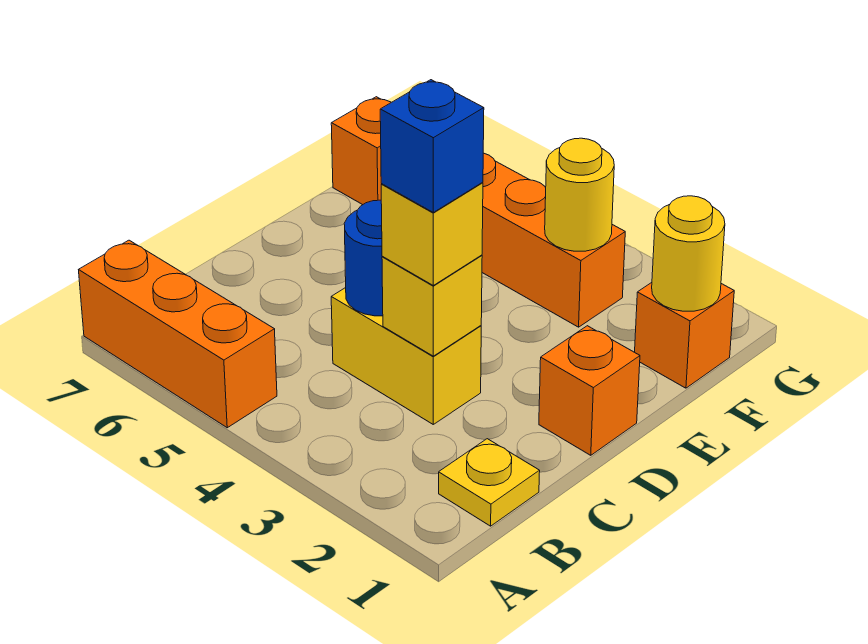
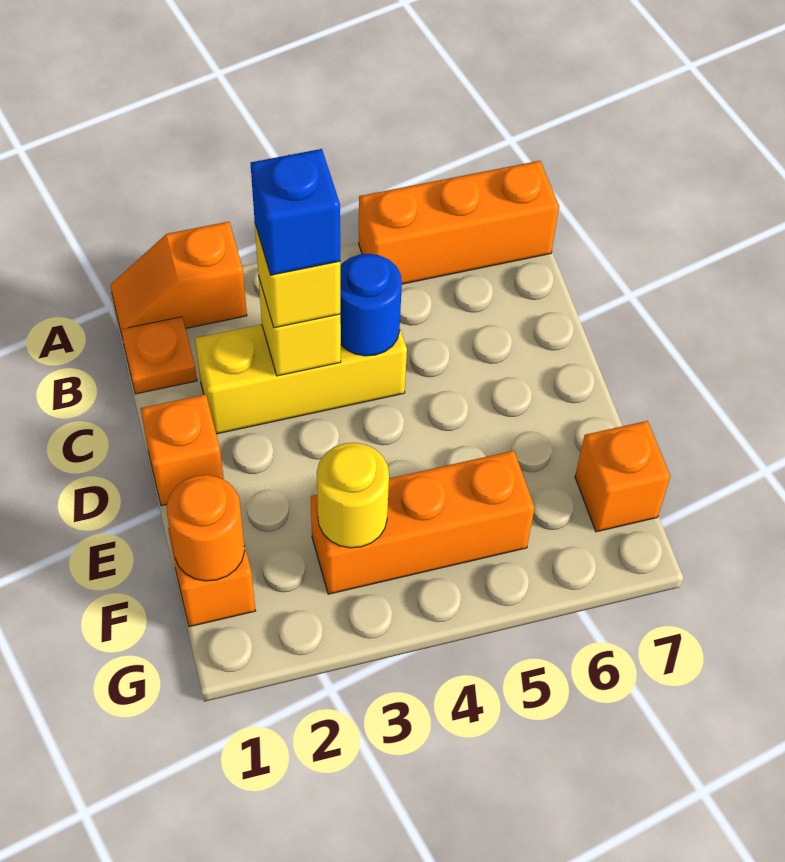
none -> orange slope A1:A2 level 1 top 2
yellow plate B1 level 1 -> orange plate B1 level 1
yellow brick C3:C4 level 1 -> yellow brick C2:C4 level 1
yellow round brick F1 level 2 -> orange round brick F1 level 2

